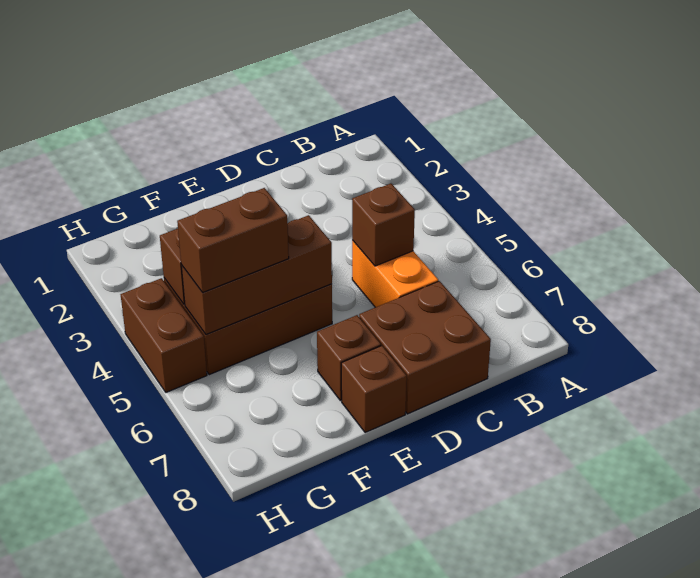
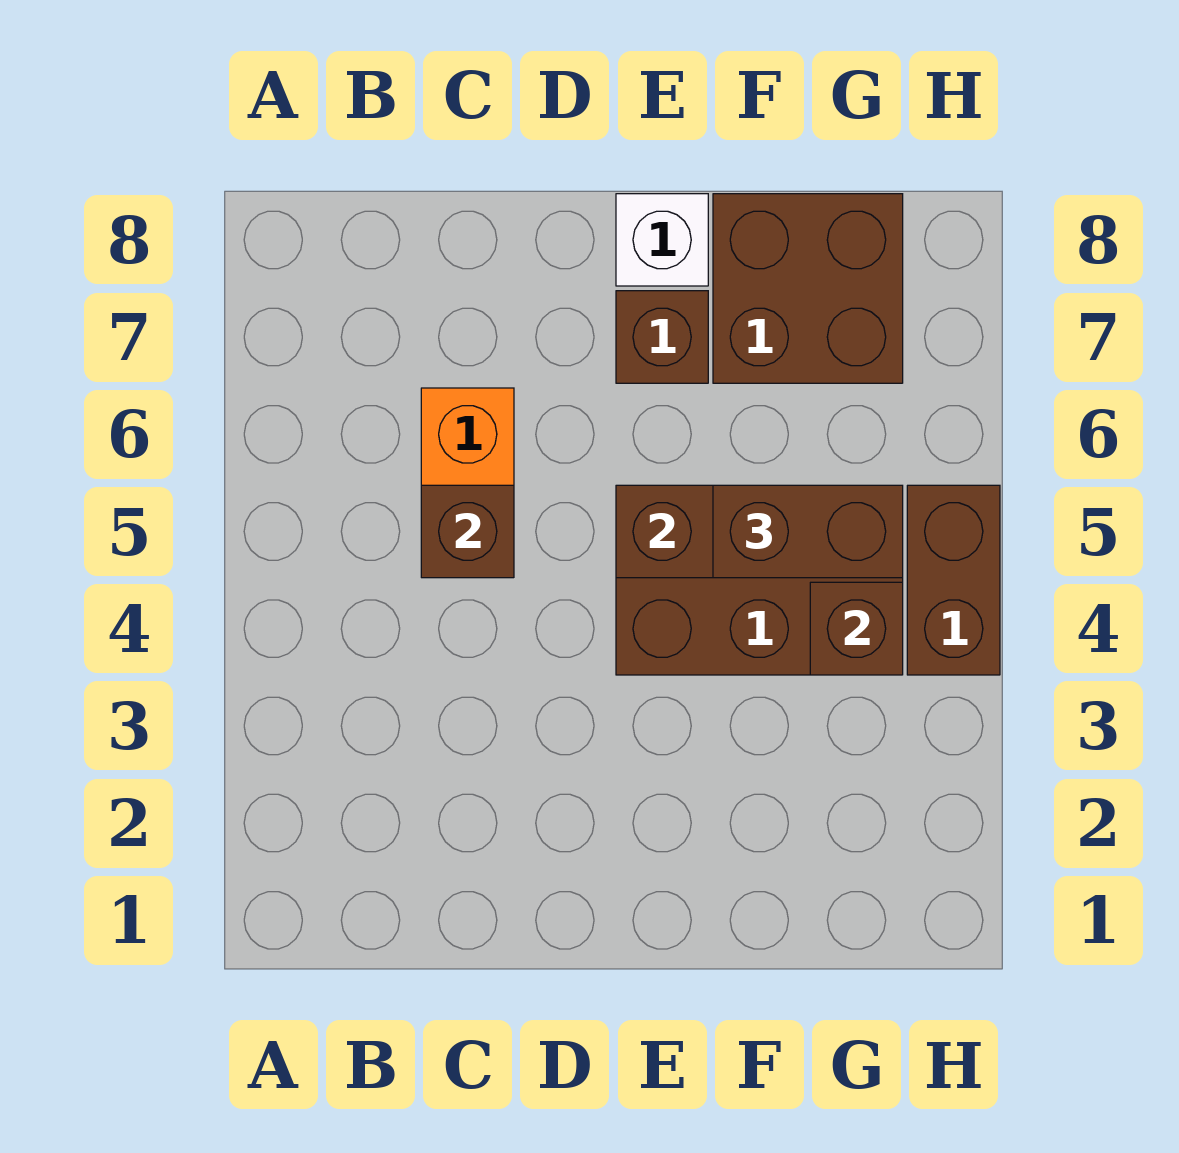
brown brick C7:D8 level 1 -> brown brick F7:G8 level 1
brown brick E8 level 1 -> white brick E8 level 1

